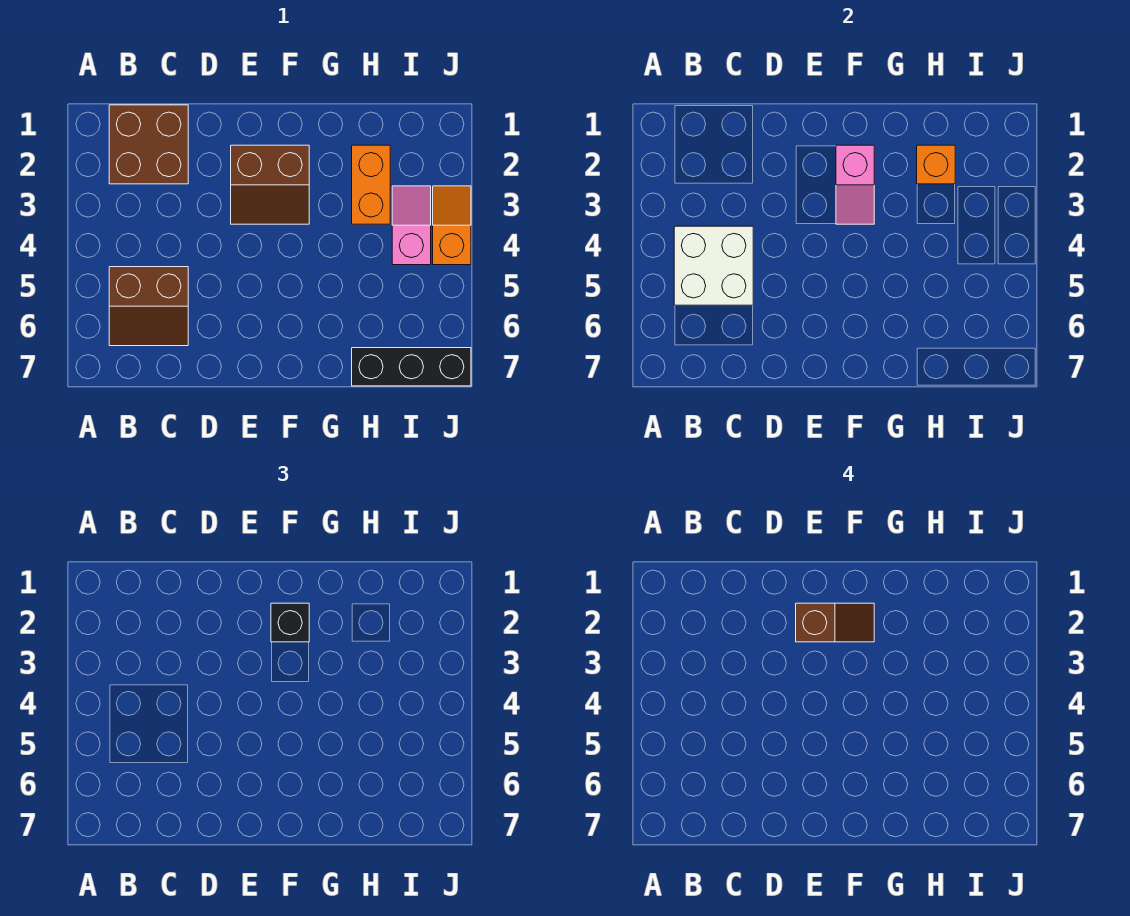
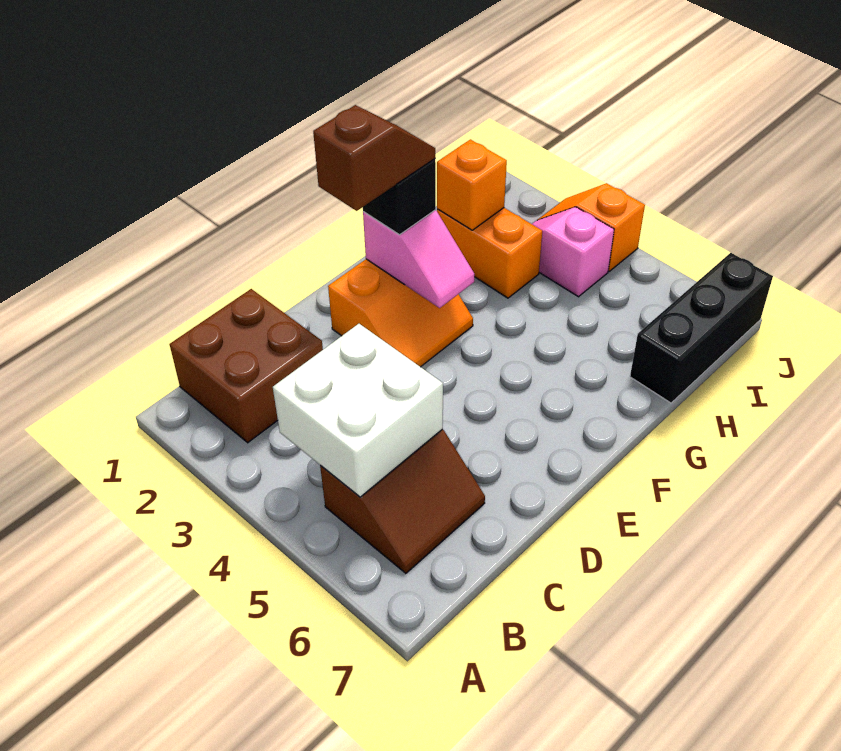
brown slope E2:F3 level 1 top 2 -> orange slope E2:F3 level 1 top 2

